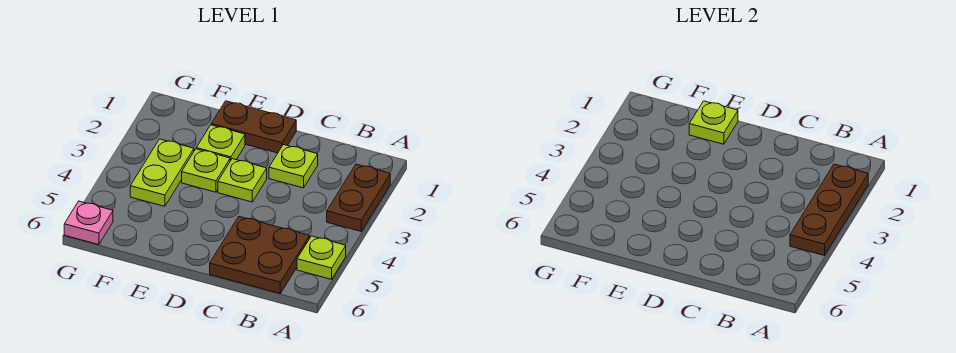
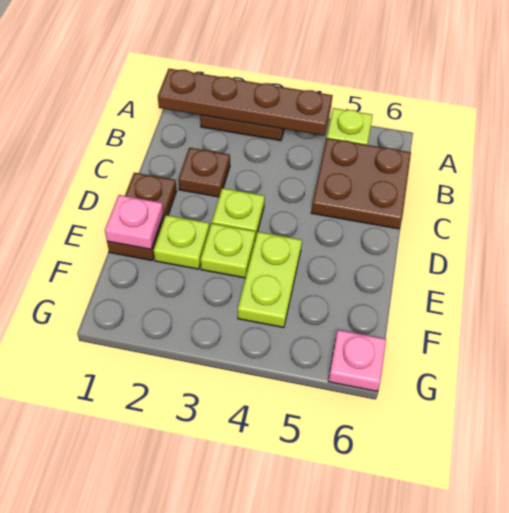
brown plate A2:A4 level 2 -> brown plate A1:A4 level 2
lime plate C2 level 1 -> brown plate C2 level 1
lime plate E1 level 2 -> pink plate E1 level 2
lime plate F3:F4 level 1 -> lime plate E4:F4 level 1

